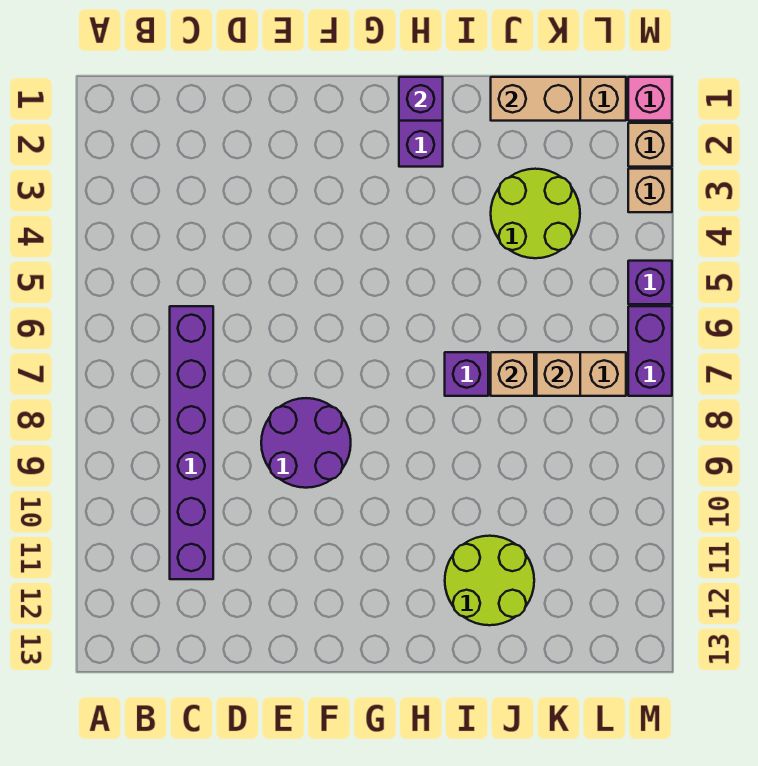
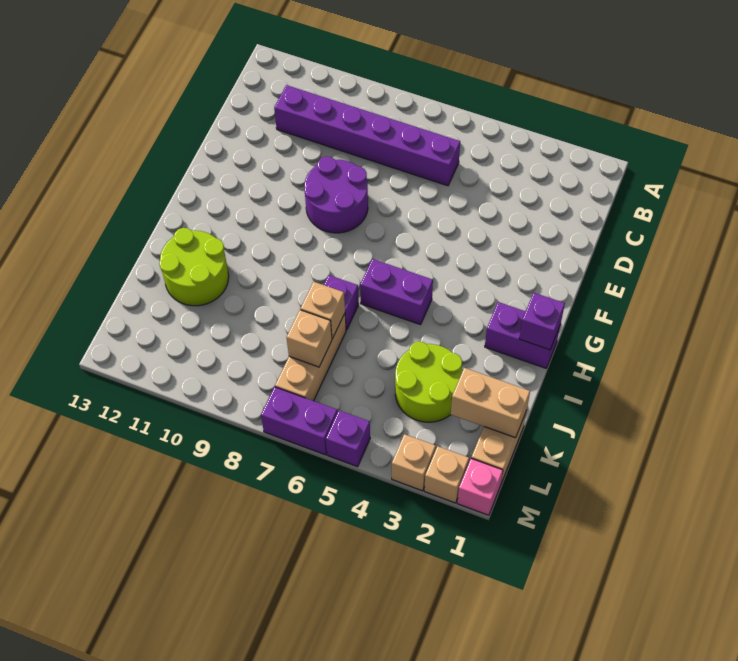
none -> purple brick H5:H6 level 1
tan brick J1:K1 level 2 -> tan brick K1:K2 level 2

